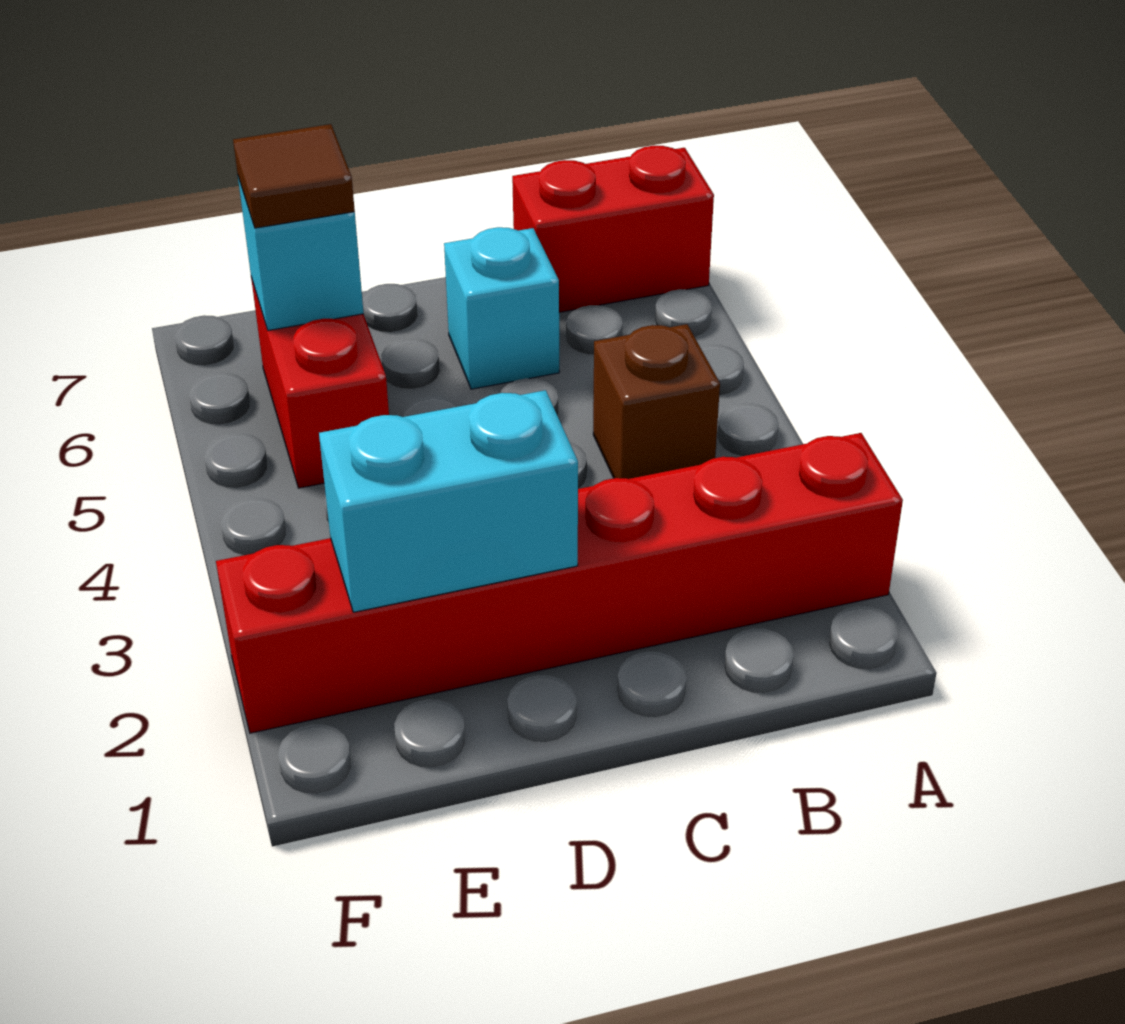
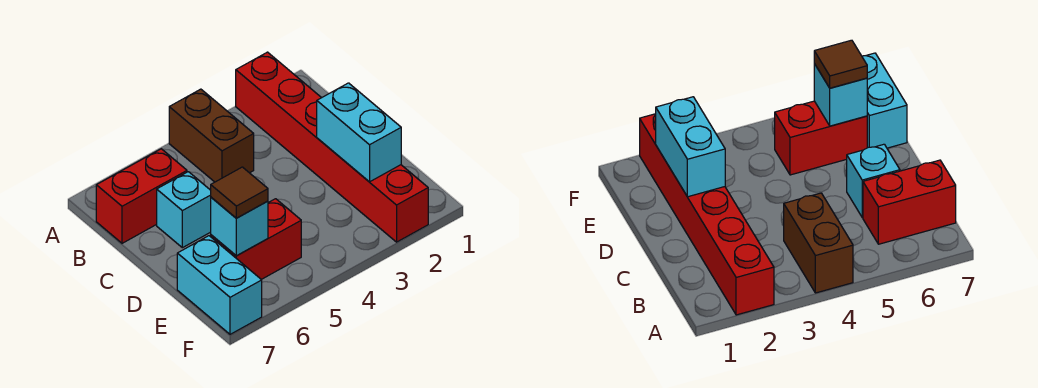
red brick A7:B7 level 1 -> red brick B6:B7 level 1
brown brick B4 level 1 -> brown brick A4:B4 level 1
none -> cyan brick E7:F7 level 1

